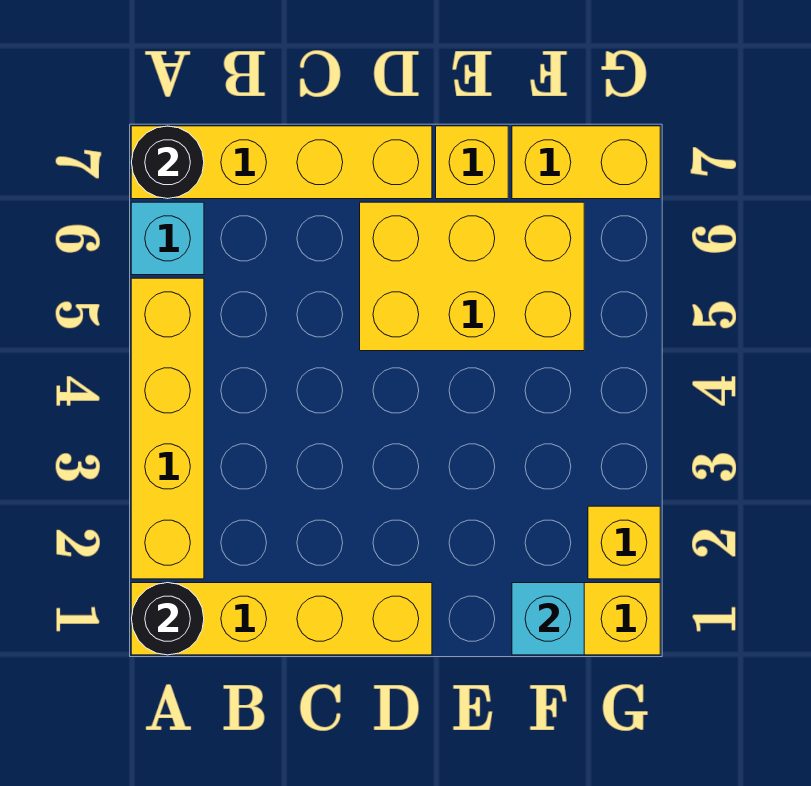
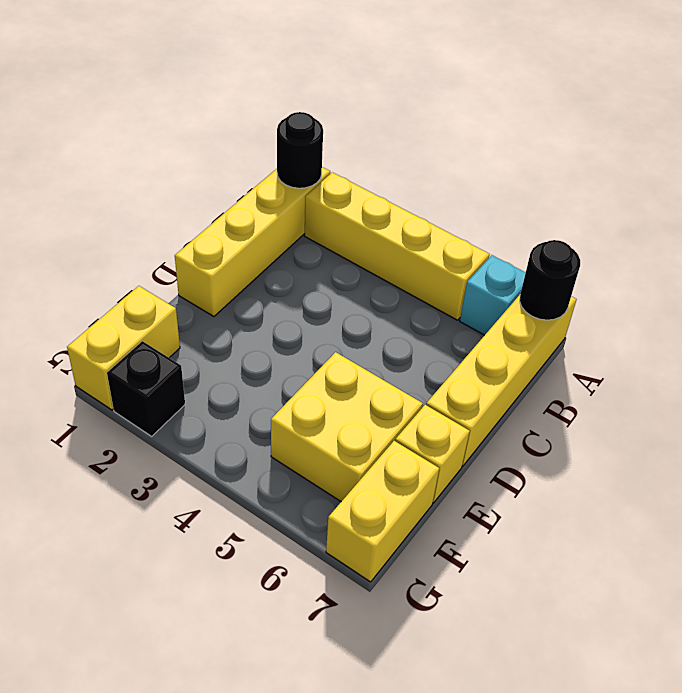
yellow brick D5:F6 level 1 -> yellow brick E5:F6 level 1
cyan brick F1 level 2 -> none
yellow brick G2 level 1 -> black brick G2 level 1

